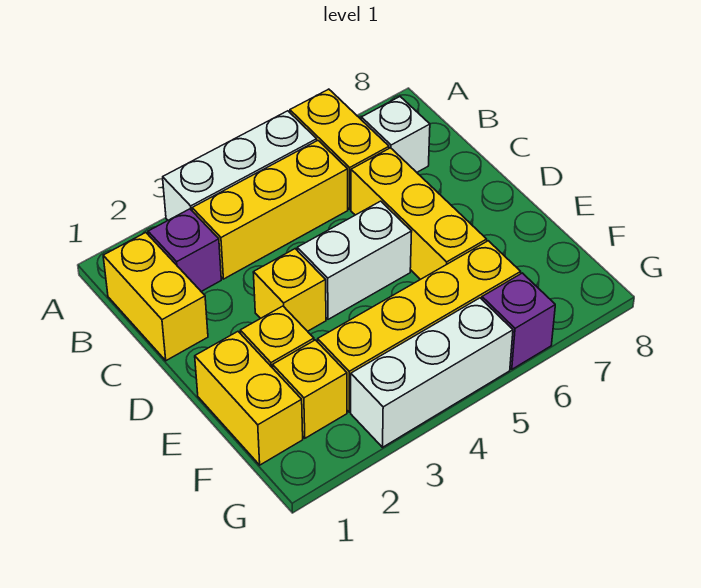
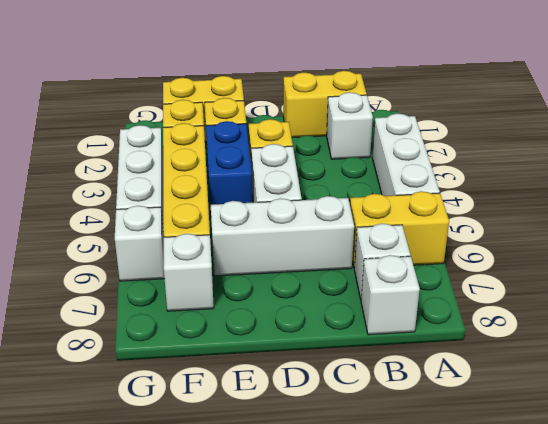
purple brick B2 level 1 -> white brick B2 level 1
yellow brick B3:B5 level 1 -> none
none -> white brick B8 level 1
yellow brick C6:E6 level 1 -> white brick C6:E6 level 1
none -> blue brick E3:E4 level 1
none -> white brick F7 level 1
purple brick G6 level 1 -> white brick G6 level 1

